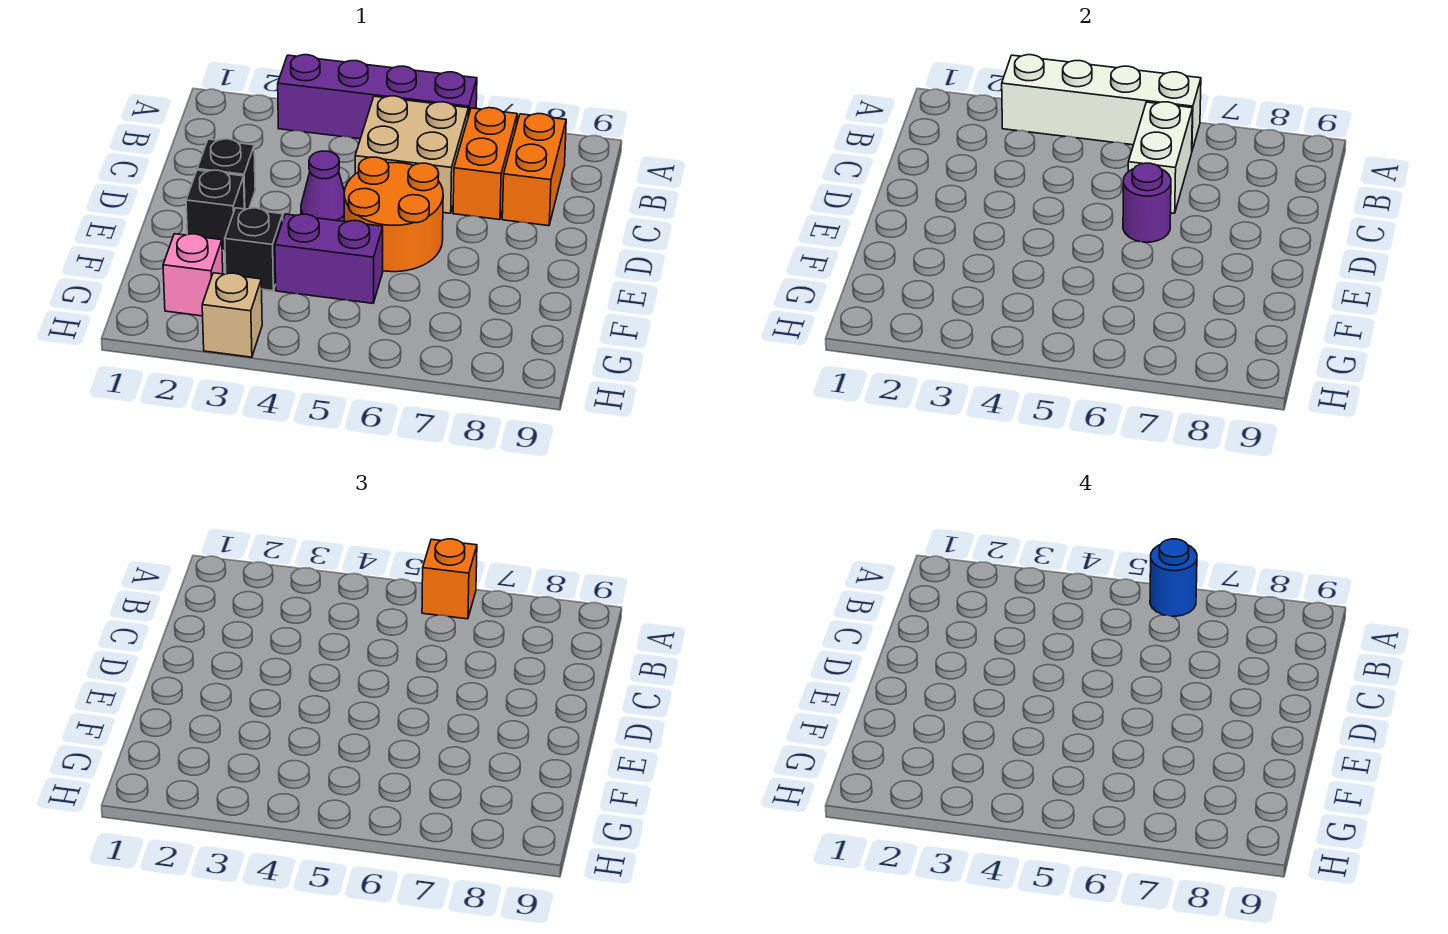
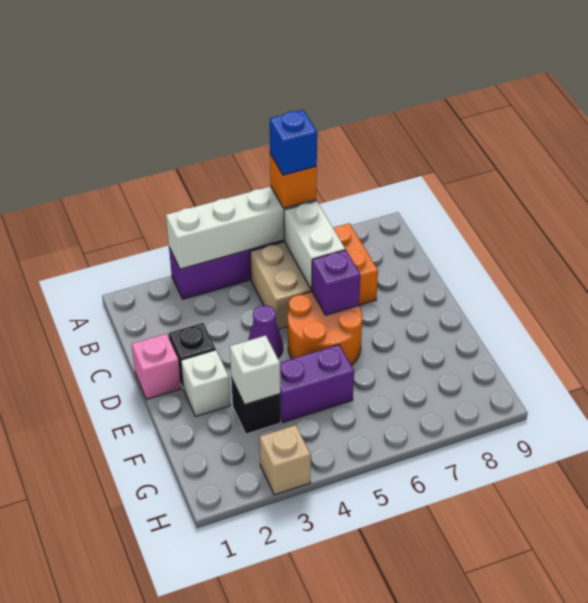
blue round brick A6 level 4 -> blue brick A6 level 4
orange brick B8:C8 level 1 -> none
purple round brick D6 level 2 -> purple brick D6 level 2
black brick E2 level 1 -> white brick E2 level 1
none -> white brick F3 level 2
pink brick G2 level 1 -> pink brick D1 level 1

